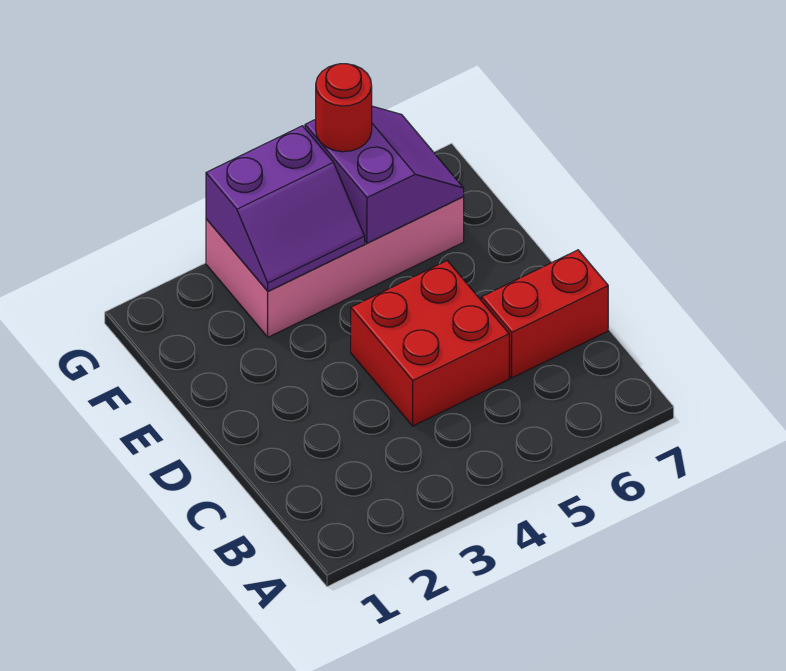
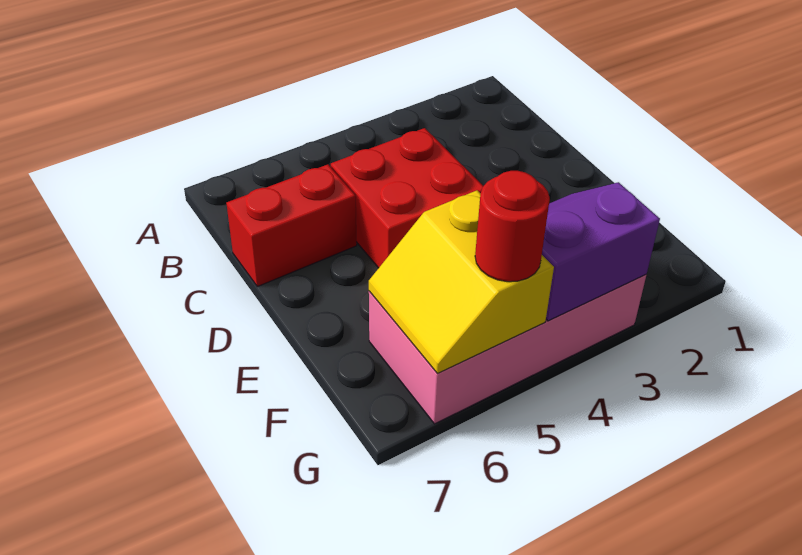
purple slope F5:G6 level 2 top 5 -> yellow slope F5:G6 level 2 top 5

